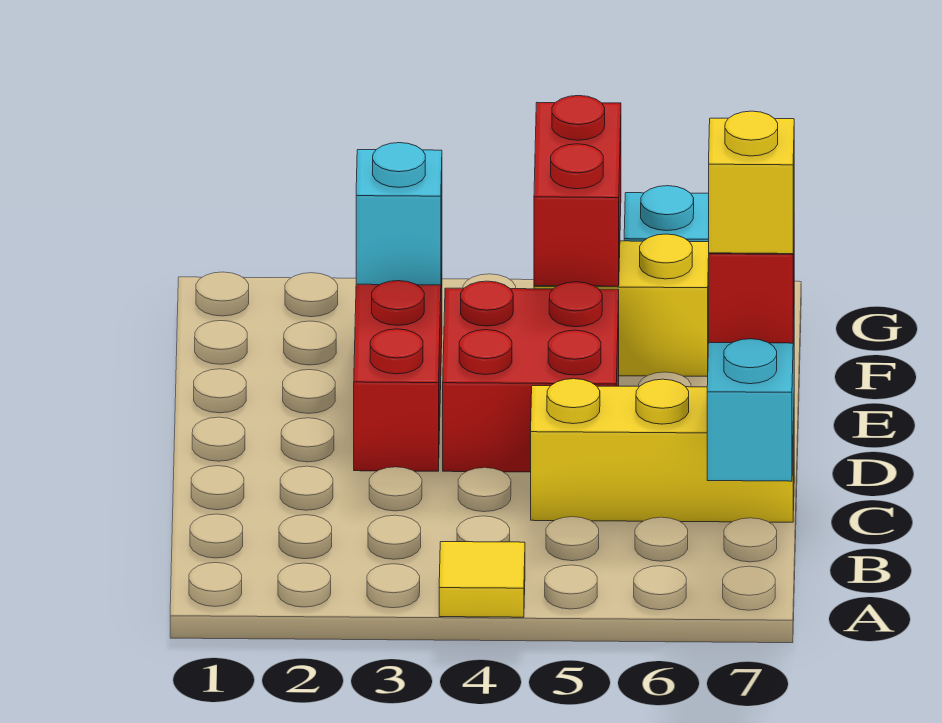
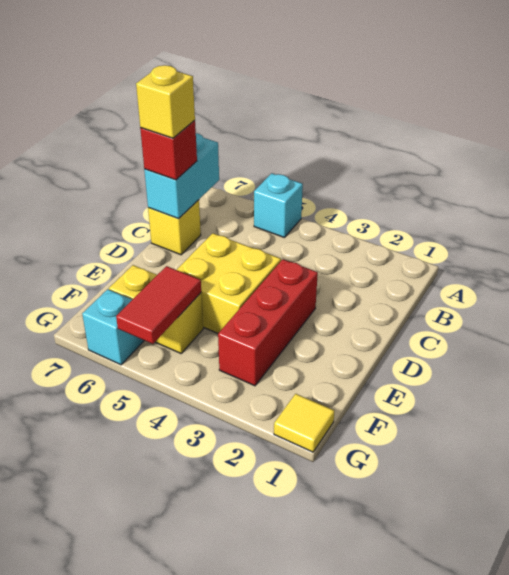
yellow tile A4 level 1 -> yellow tile G1 level 1
yellow brick C5:C7 level 1 -> yellow brick C7 level 1
red brick D4:E5 level 1 -> yellow brick D4:E5 level 1
cyan brick F3 level 2 -> cyan brick A5 level 1
red brick F5:G5 level 2 -> red tile F5:G5 level 2

